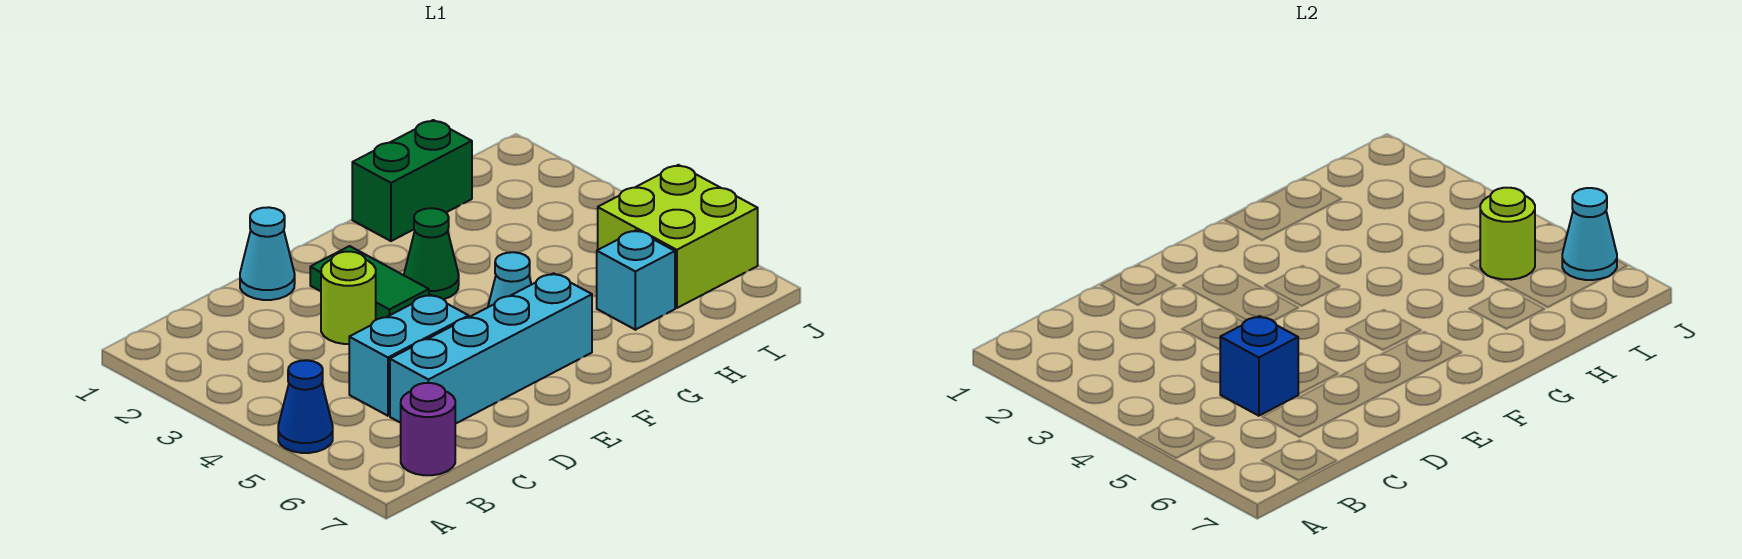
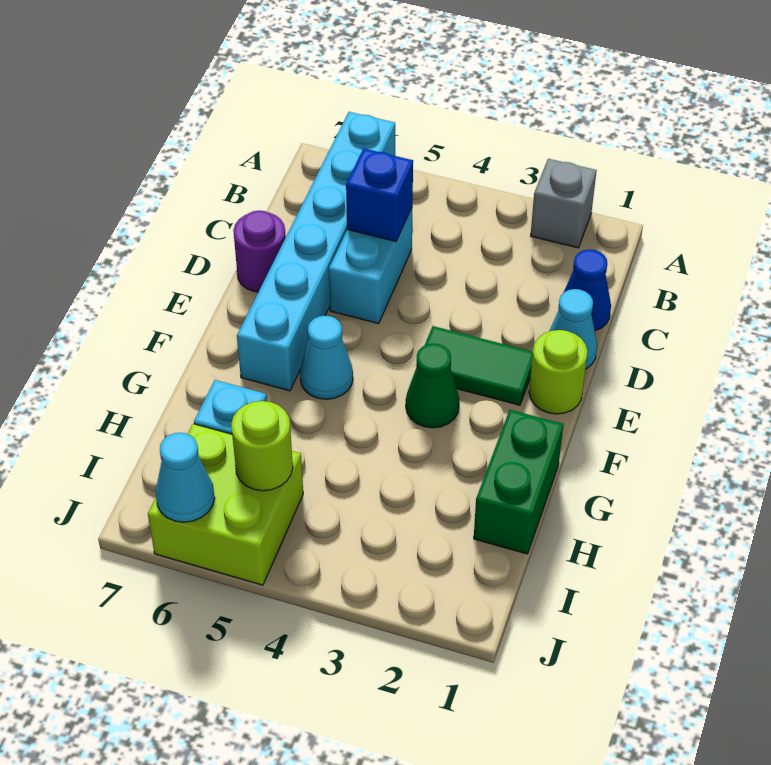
none -> grey brick A2 level 1
blue cone A5 level 1 -> blue cone C1 level 1
purple round brick B7 level 1 -> purple round brick D7 level 1
cyan brick C6:F6 level 1 -> cyan brick A6:F6 level 1
lime round brick D3 level 1 -> lime round brick E1 level 1

